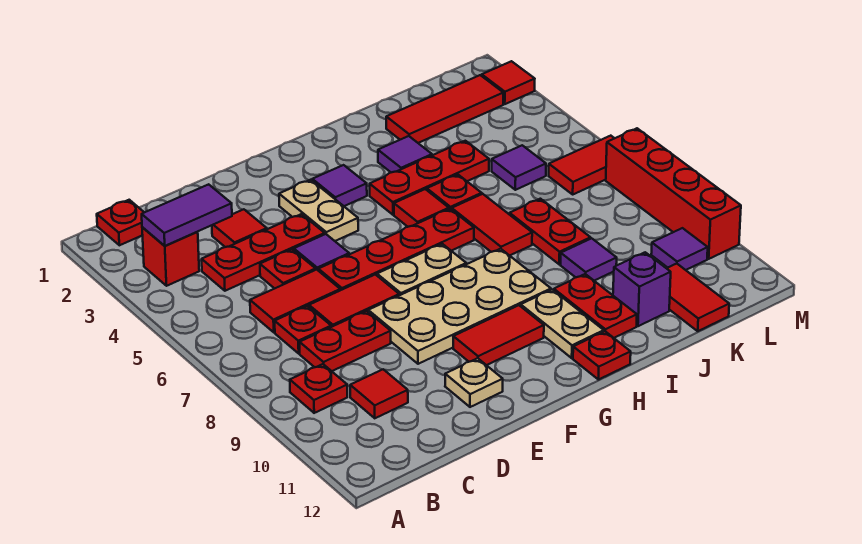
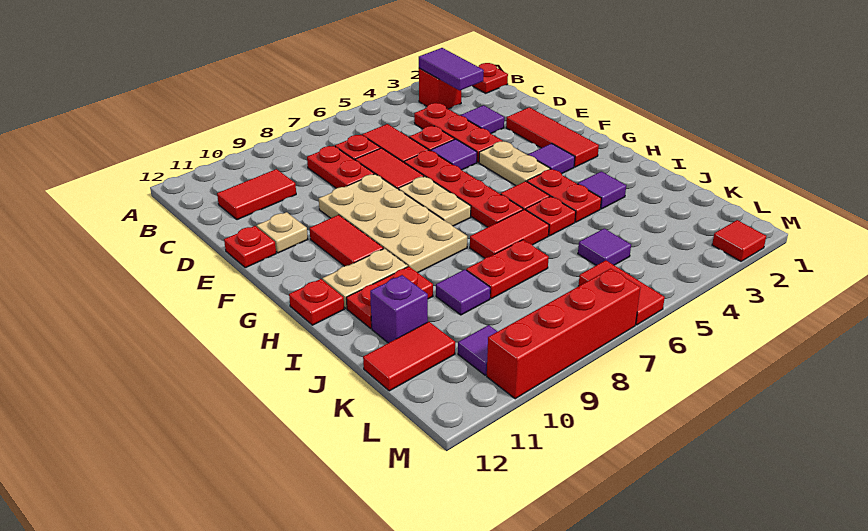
red plate B9 level 1 -> red plate E12 level 1
red tile C10 level 1 -> red tile C10:C11 level 1
red tile D3 level 1 -> purple tile D3 level 1
tan plate F3:F4 level 1 -> tan plate F4:G4 level 1
red plate H4:J4 level 1 -> red plate H4:I4 level 1
red tile J2:L2 level 1 -> red tile E2:G2 level 1

